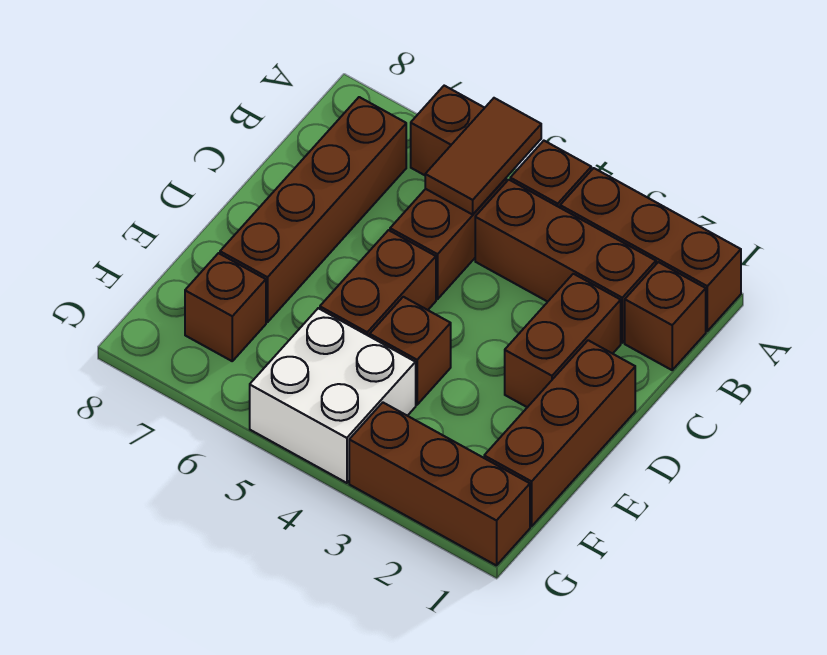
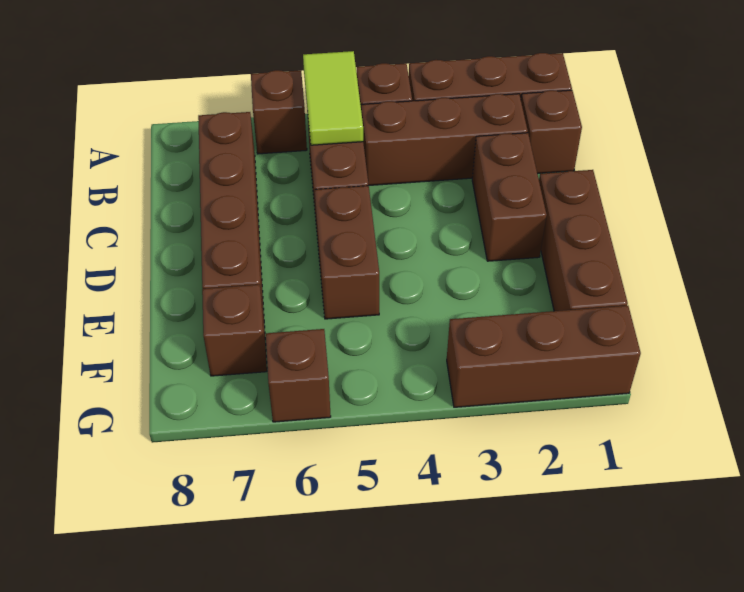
brown tile A5:B5 level 2 -> lime tile A5:B5 level 2
brown brick E4 level 1 -> brown brick G6 level 1
white brick F4:G5 level 1 -> none

